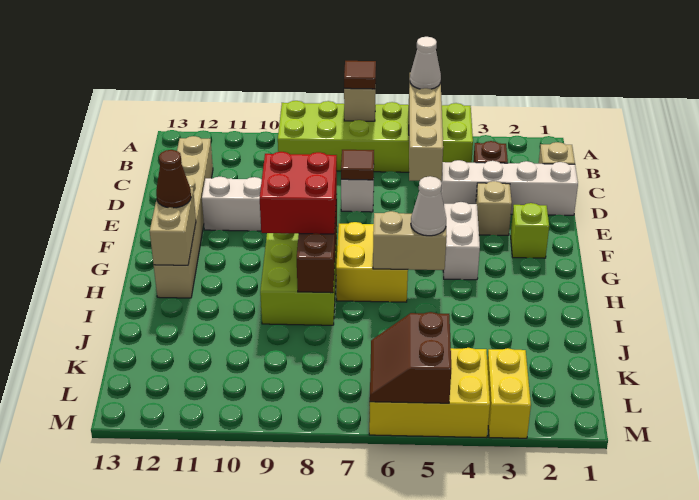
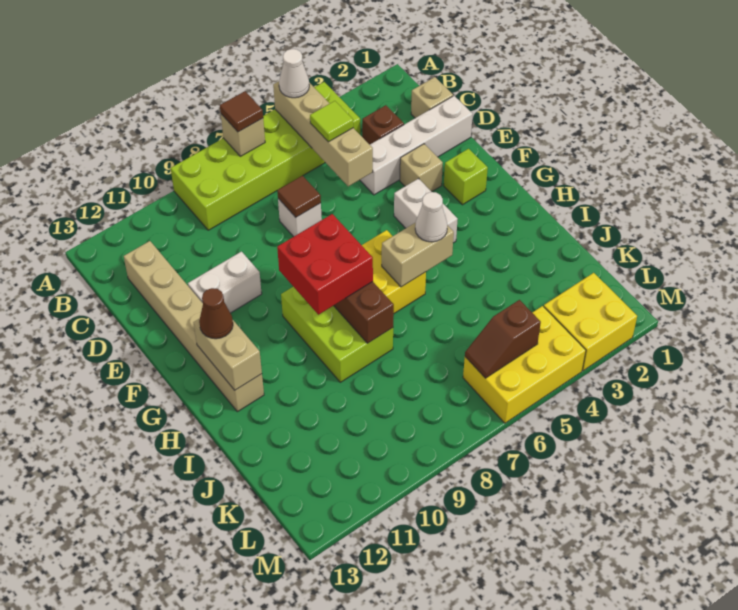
none -> lime tile C5 level 3
yellow brick L3:M3 level 1 -> yellow brick L2:M3 level 1
brown slope L5:M6 level 2 top 5 -> brown slope L5:L6 level 2 top 5

